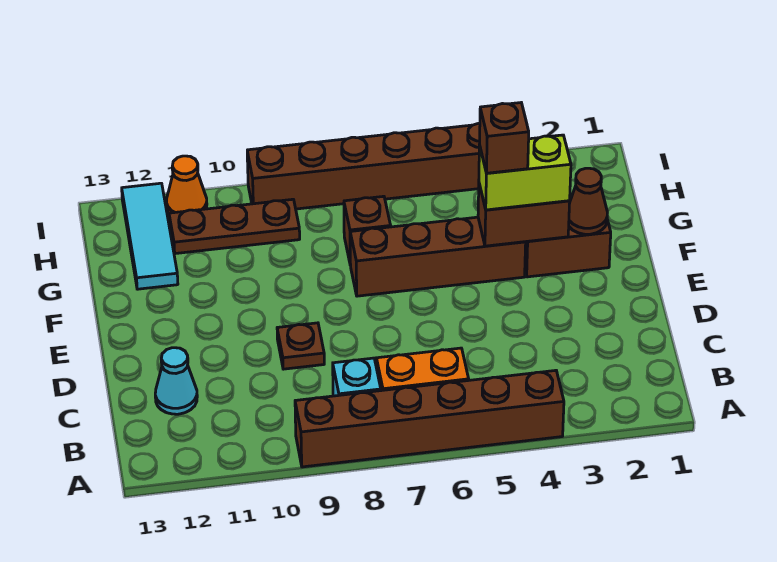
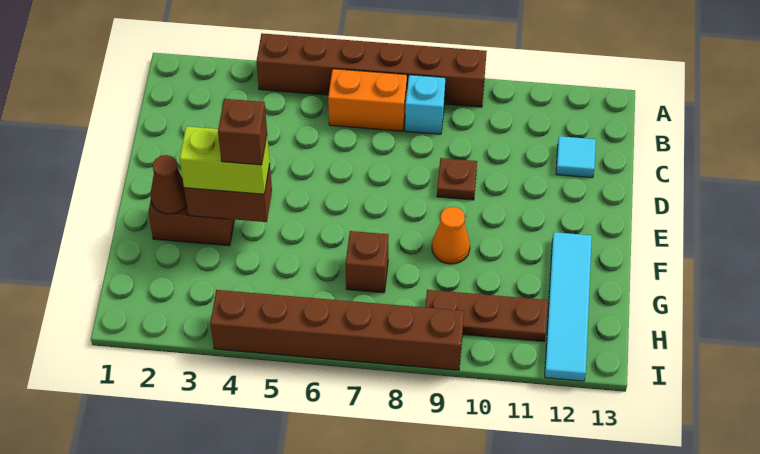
cyan cone C12 level 1 -> cyan tile C12 level 1
brown brick F4:F7 level 1 -> none
cyan tile G12:I12 level 1 -> cyan tile F12:I12 level 1
orange cone I11 level 1 -> orange cone F9 level 1

